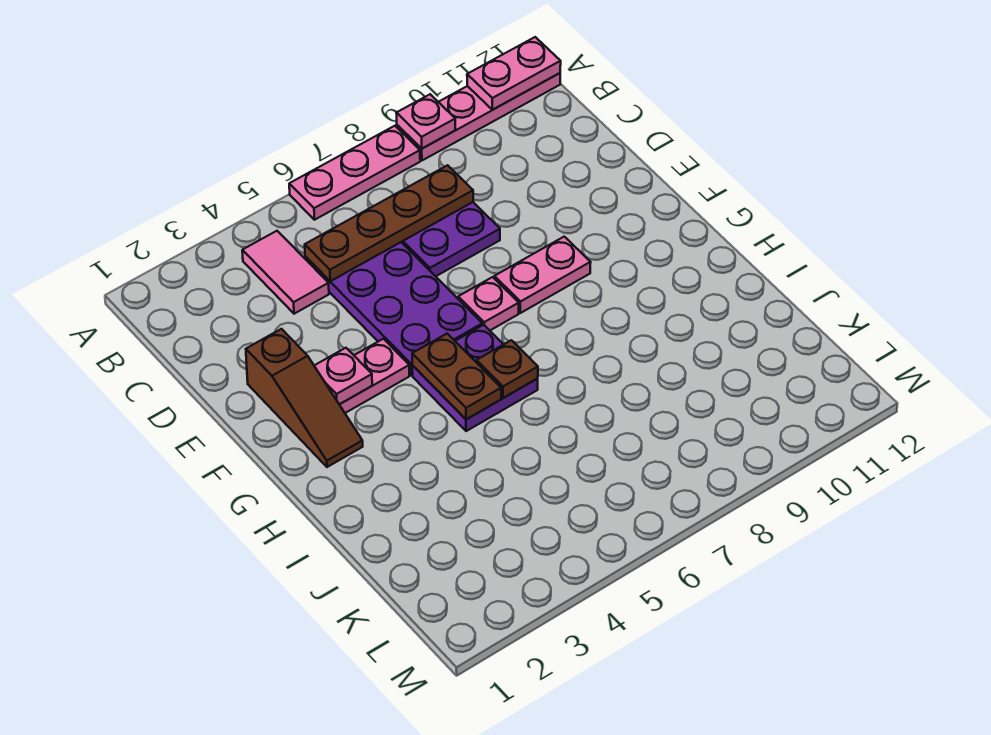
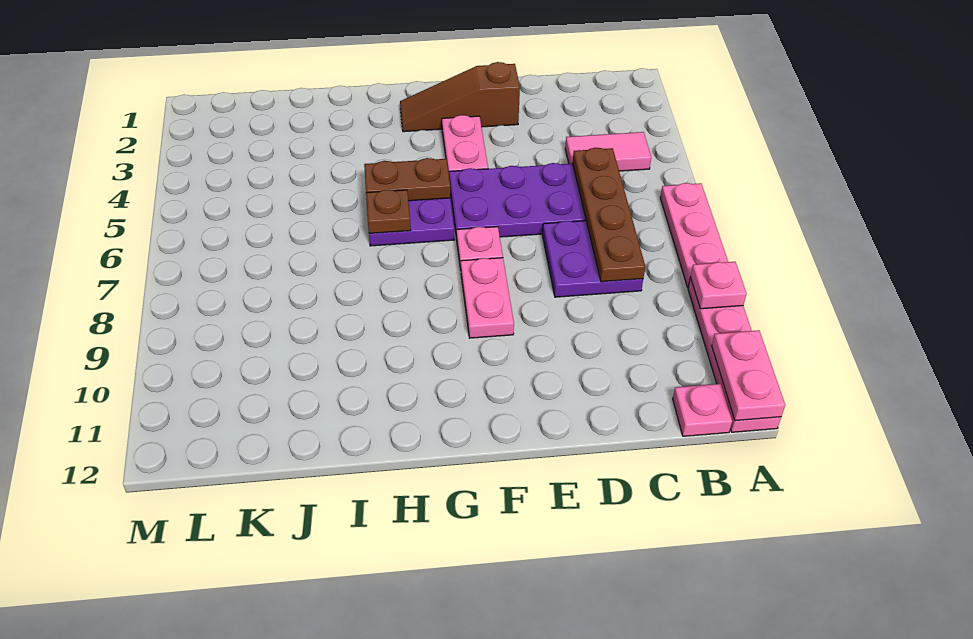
pink plate F3 level 2 -> pink plate B12 level 1

